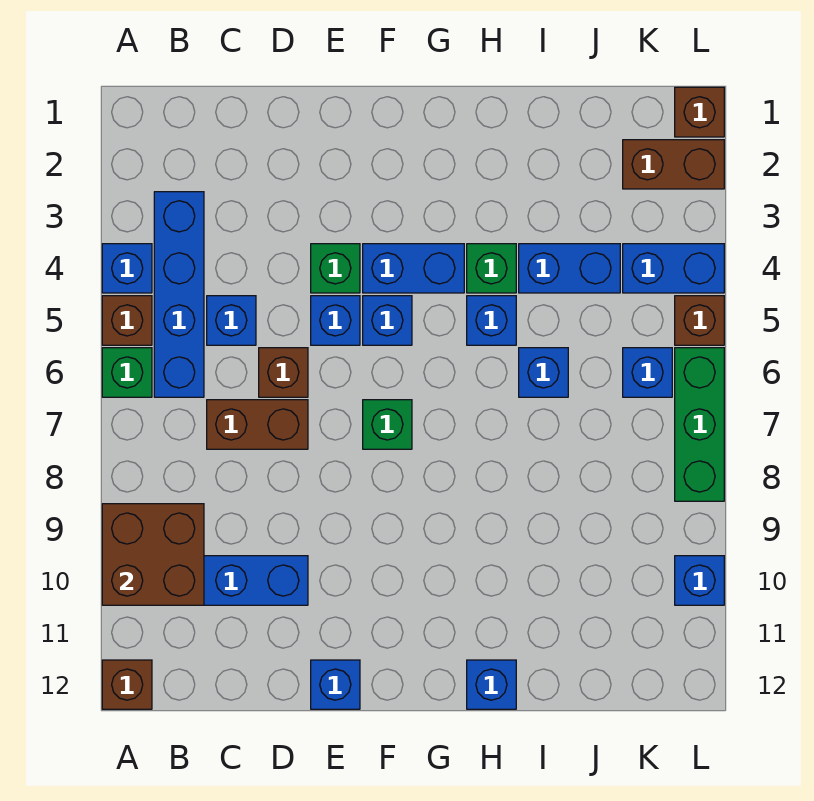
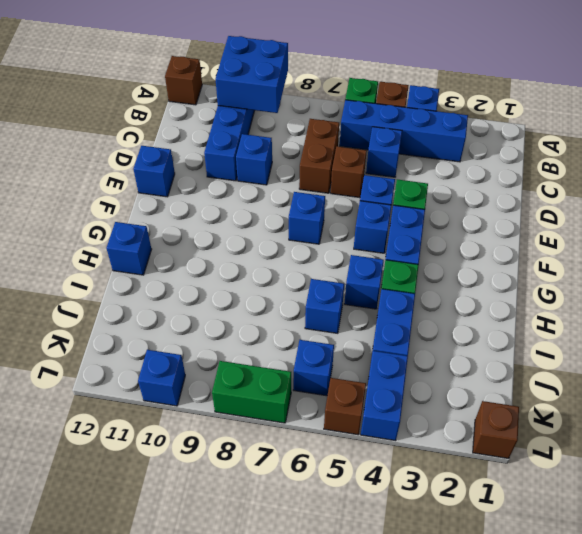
brown brick A9:B10 level 2 -> blue brick A9:B10 level 2
none -> blue brick D9 level 1
green brick F7 level 1 -> blue brick F7 level 1
brown brick K2:L2 level 1 -> none
green brick L6:L8 level 1 -> green brick L7:L8 level 1

